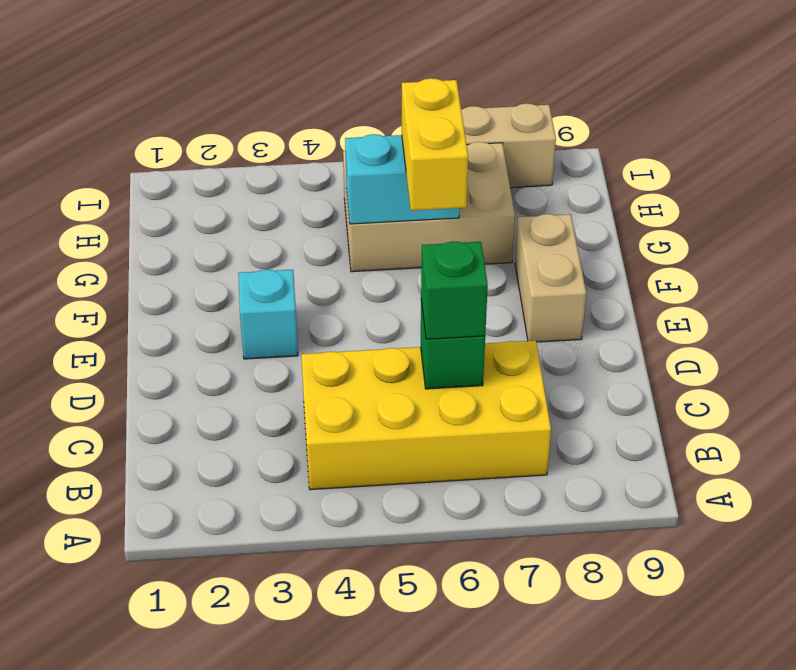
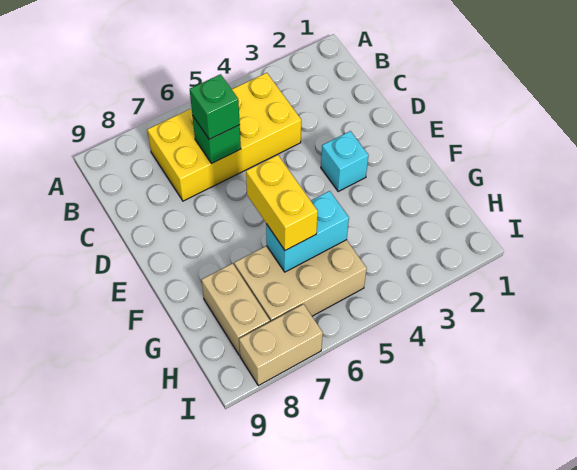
tan brick E8:F8 level 1 -> tan brick G8:H8 level 1

